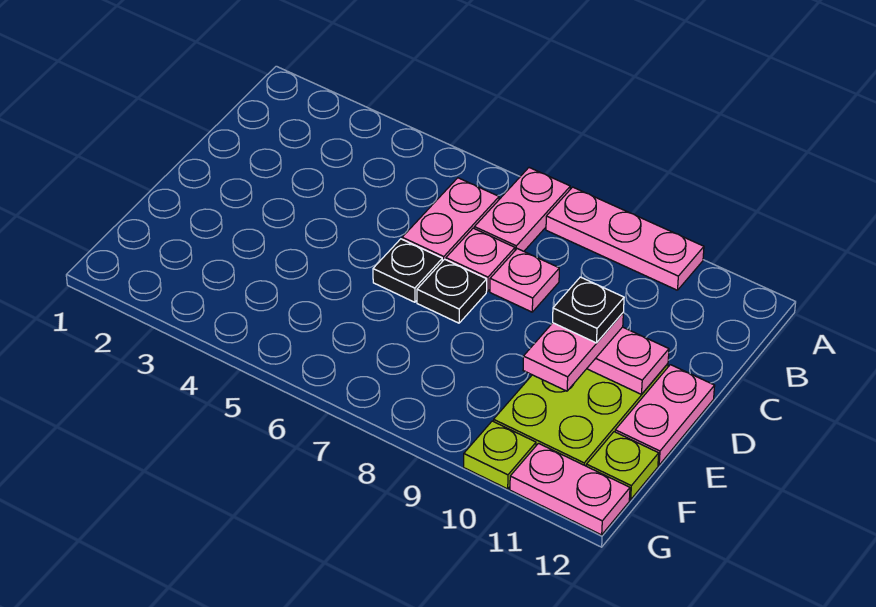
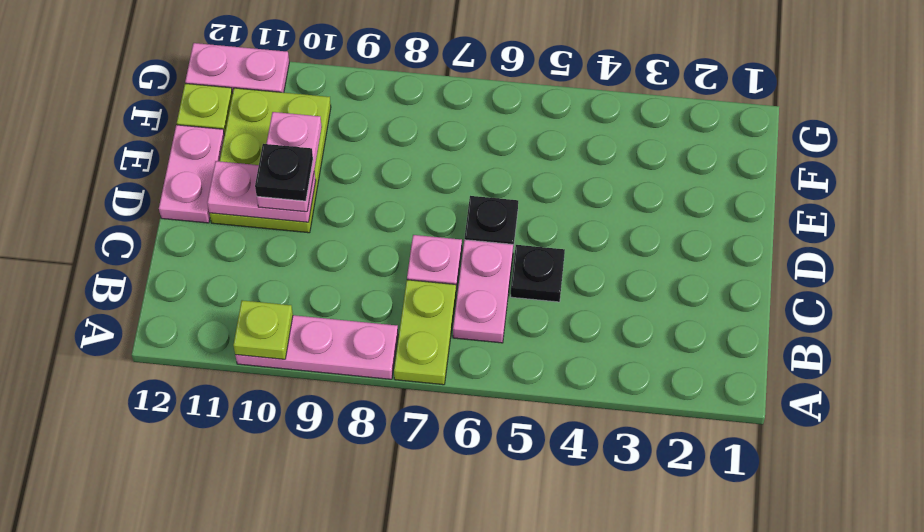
pink plate A7:B7 level 1 -> lime plate A7:B7 level 1
pink plate C8 level 1 -> none
black plate D7 level 1 -> black plate C5 level 1
lime plate G10 level 1 -> lime plate A10 level 2

